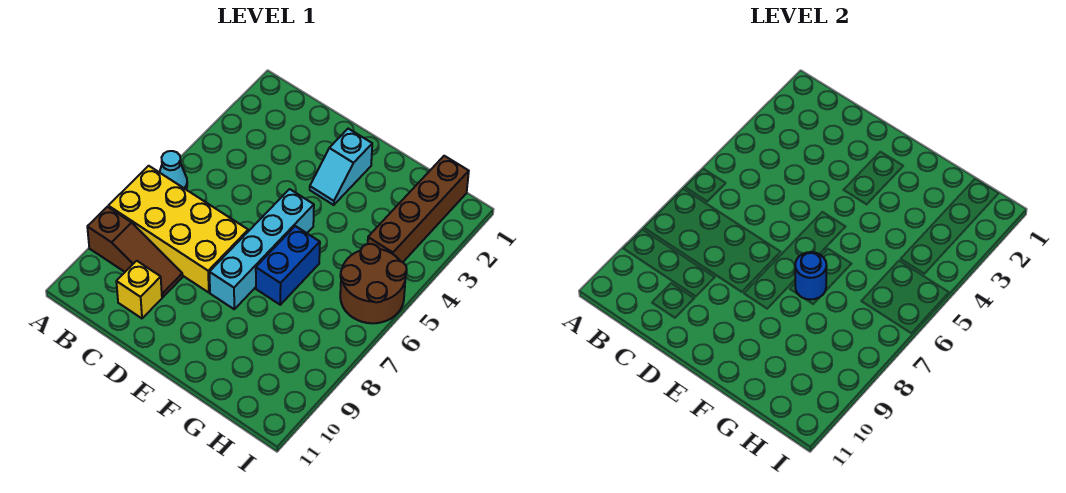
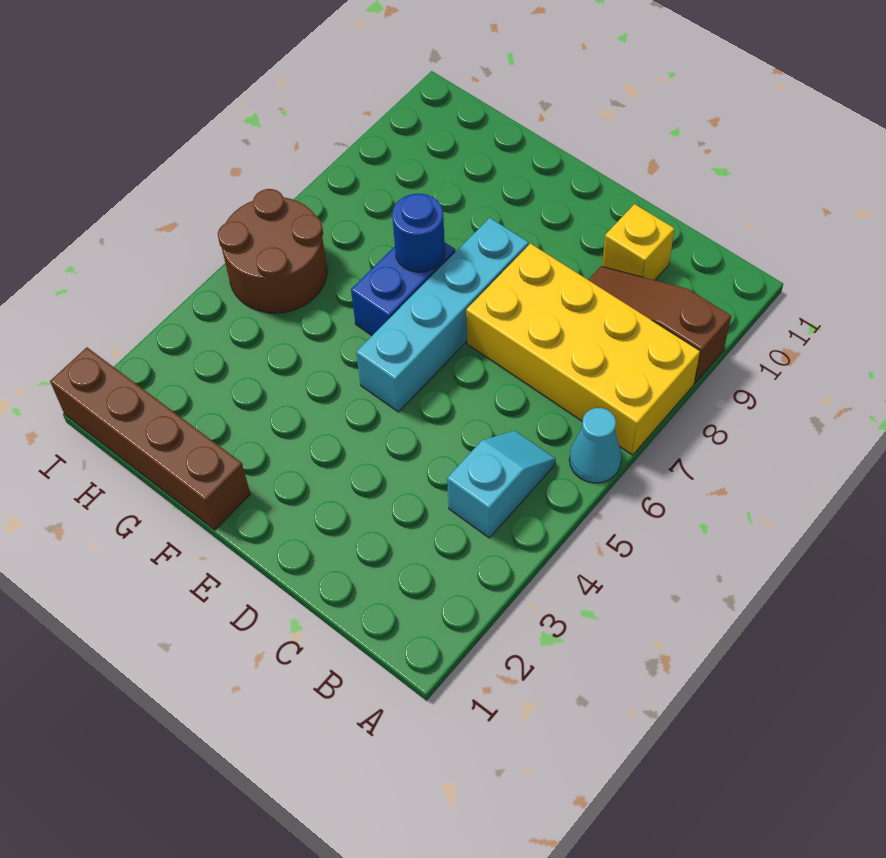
cyan slope E2:E3 level 1 top 2 -> cyan slope B4:B5 level 1 top 4
brown brick H1:H4 level 1 -> brown brick F1:I1 level 1

